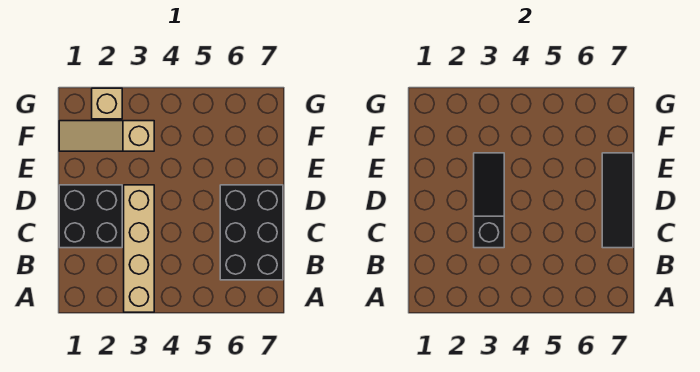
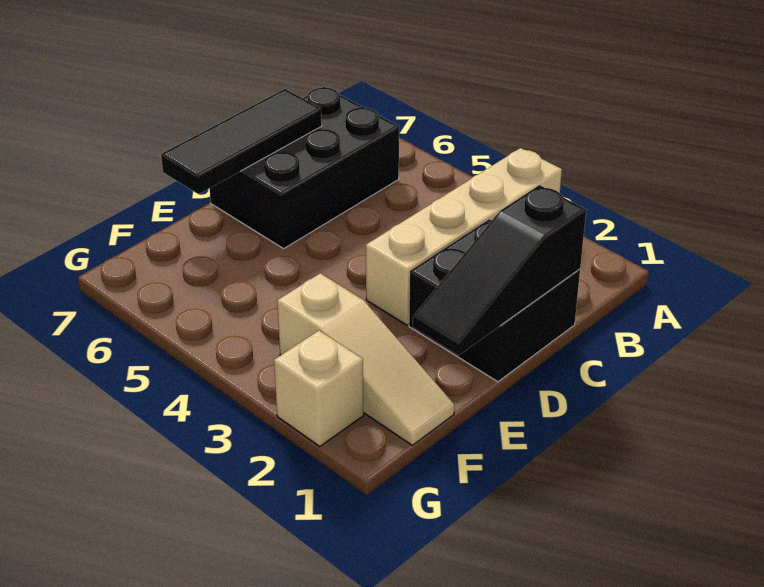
black slope C3:E3 level 2 top C -> black slope C1:E1 level 2 top C

